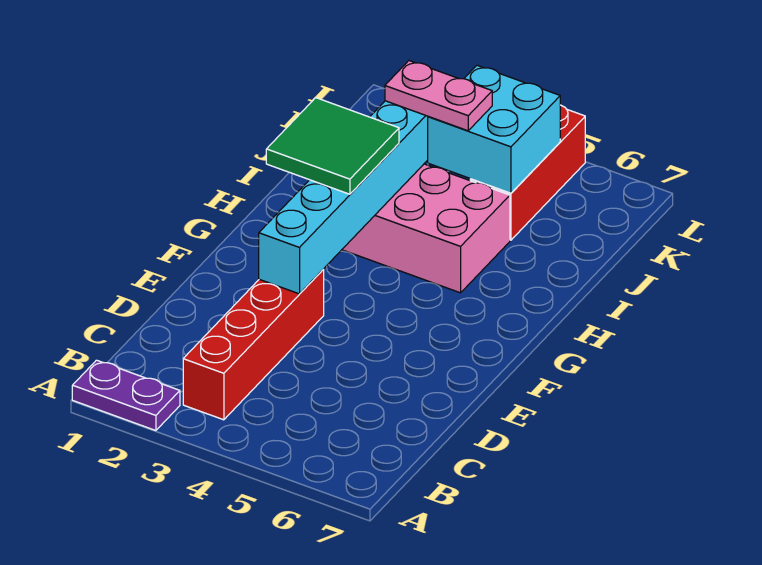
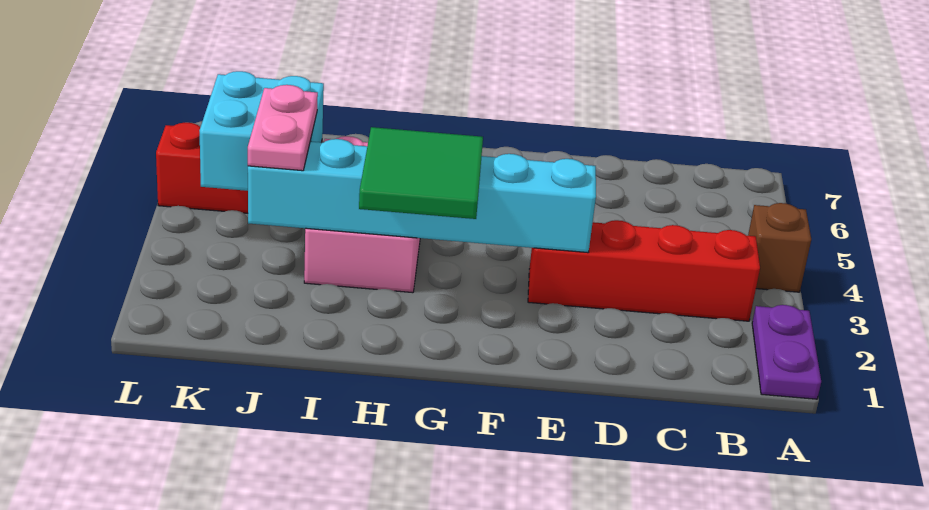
none -> brown brick A4 level 1

